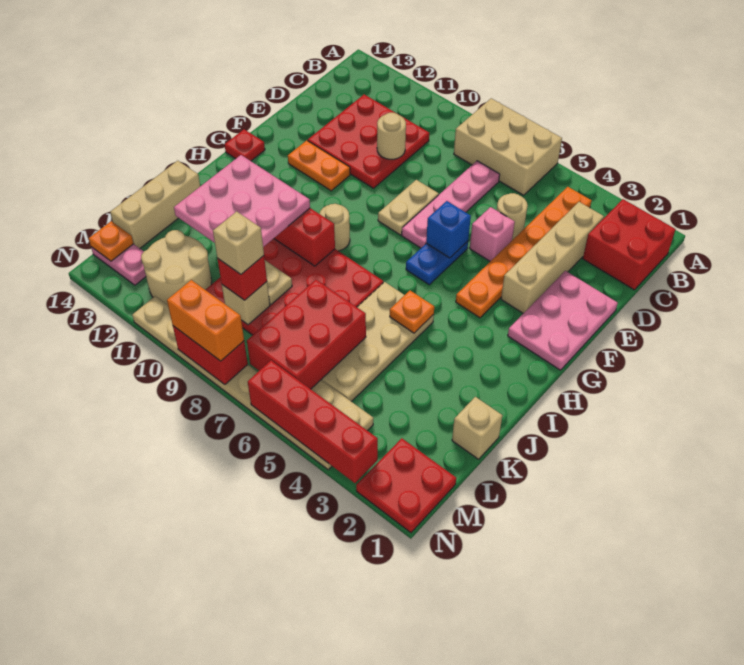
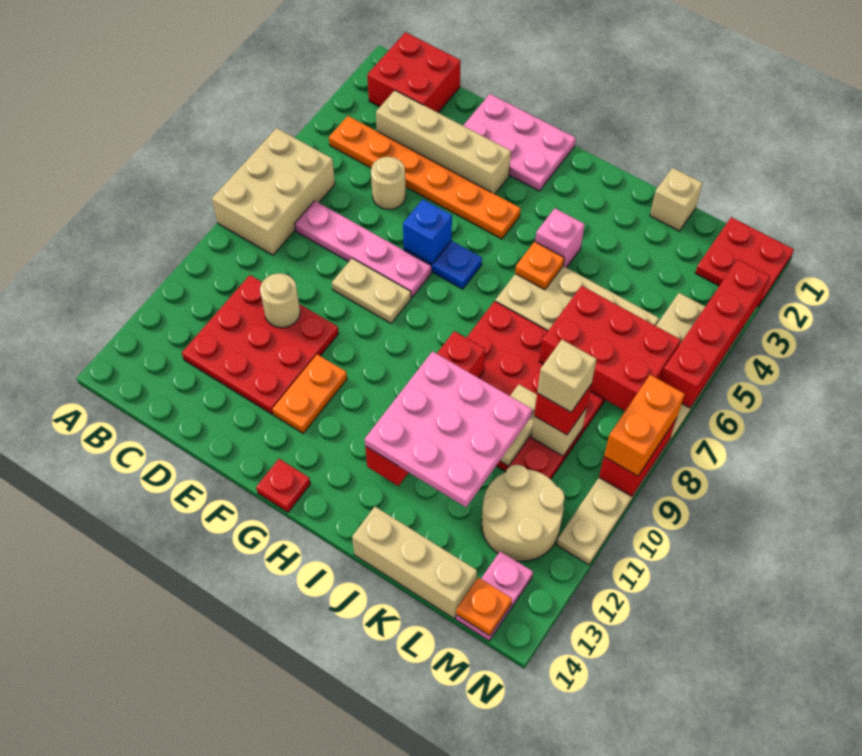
pink brick E5 level 1 -> pink brick I4 level 1
tan round brick H9 level 1 -> none

